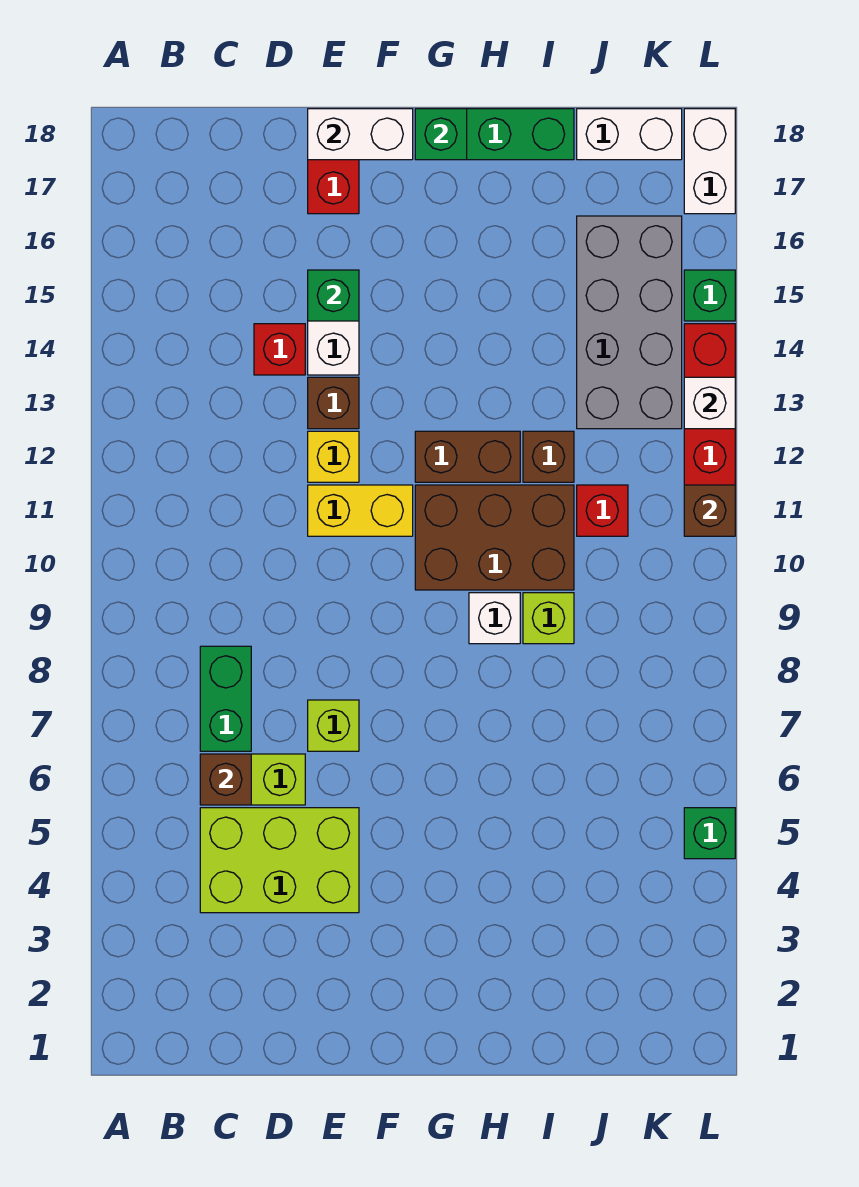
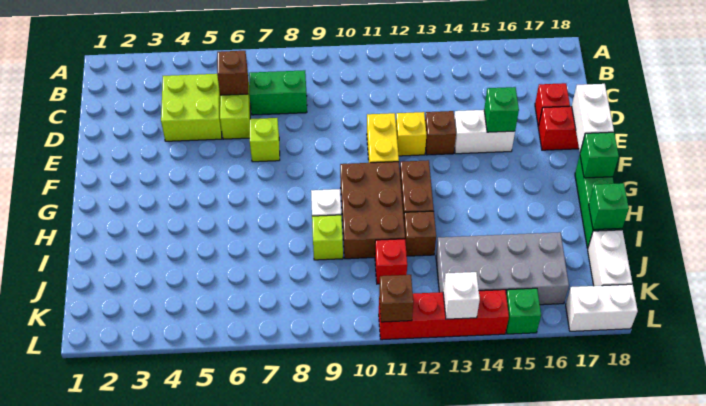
lime brick C4:E5 level 1 -> lime brick C4:D5 level 1
red brick D14 level 1 -> red brick D17 level 1
green brick L5 level 1 -> green brick I18 level 2

